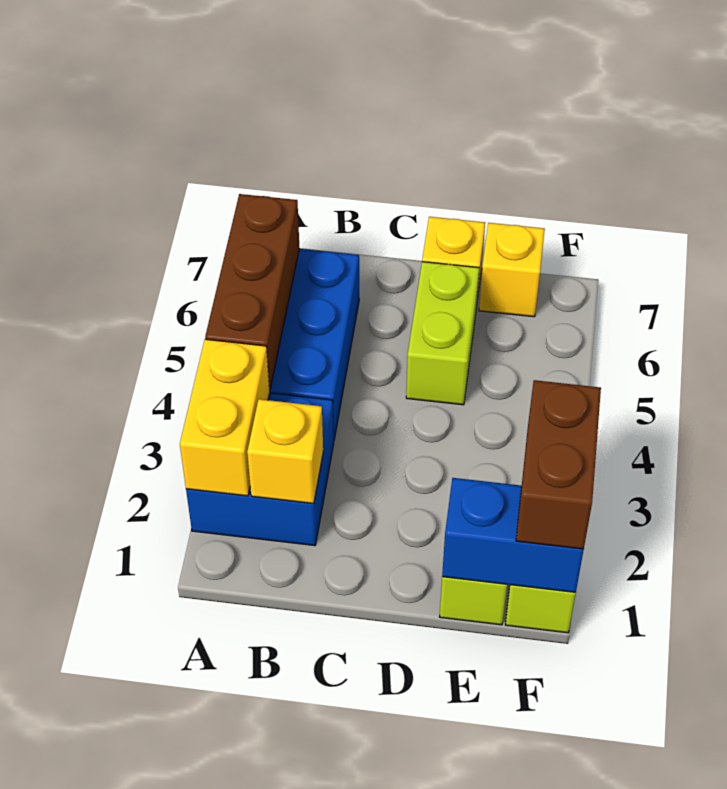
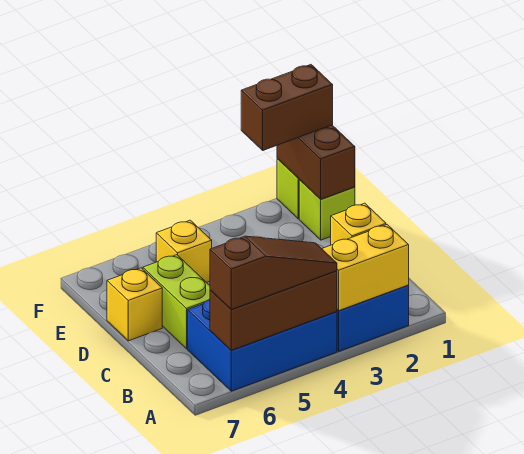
none -> brown slope A4:A6 level 3 top 6
lime brick D5:D6 level 1 -> lime brick C6:D6 level 1
blue brick E1:F1 level 2 -> brown brick E1:F1 level 2
yellow brick E7 level 1 -> yellow brick E5 level 1

